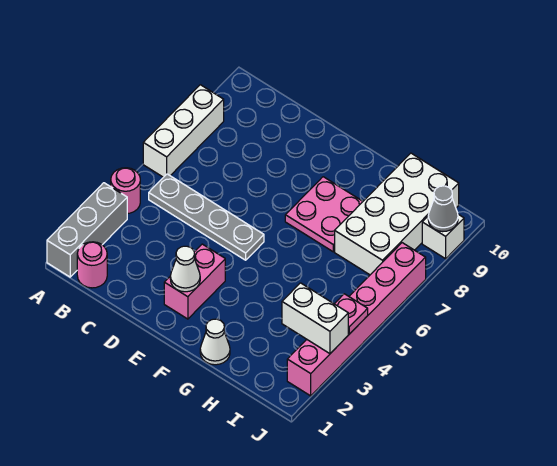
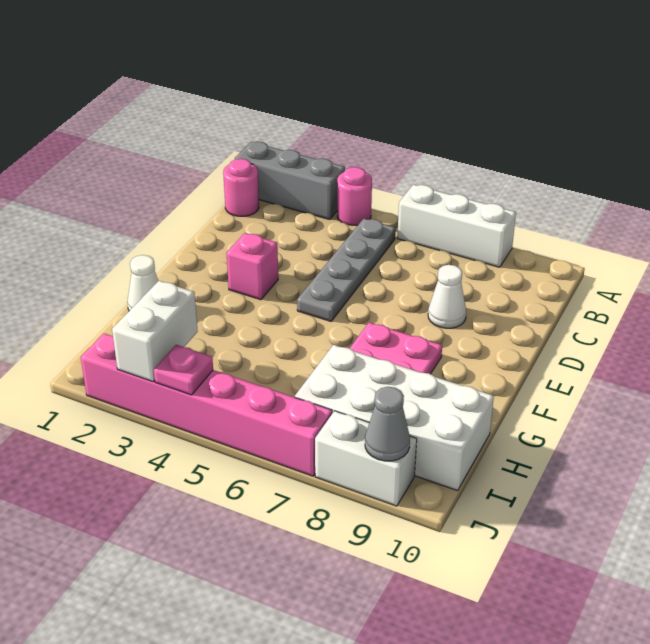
pink brick E2:E3 level 1 -> pink brick E3 level 1
white cone E2 level 2 -> white cone D8 level 1
white brick J9 level 1 -> white brick J8:J9 level 1

